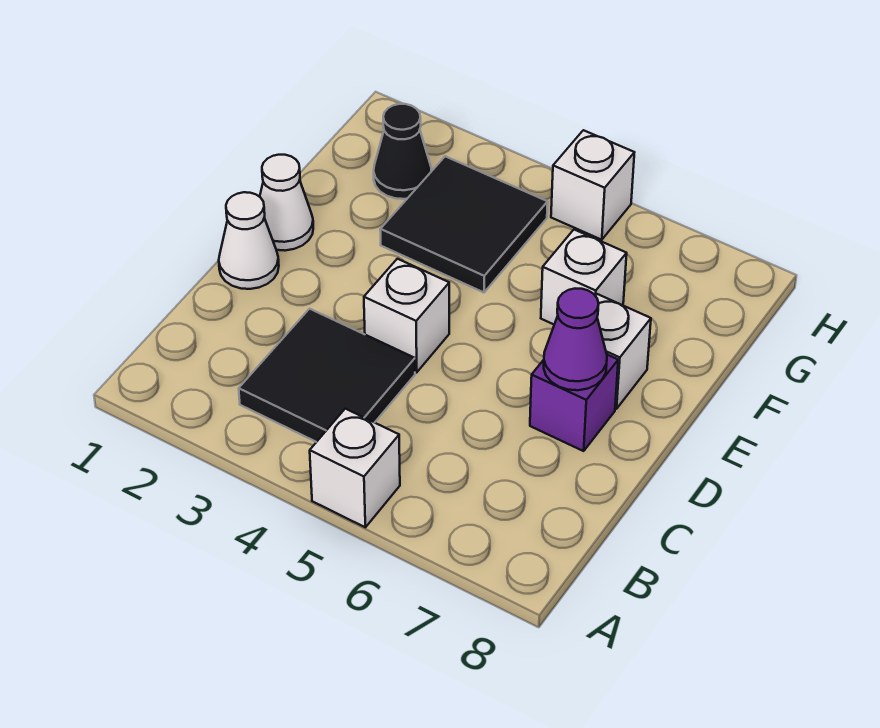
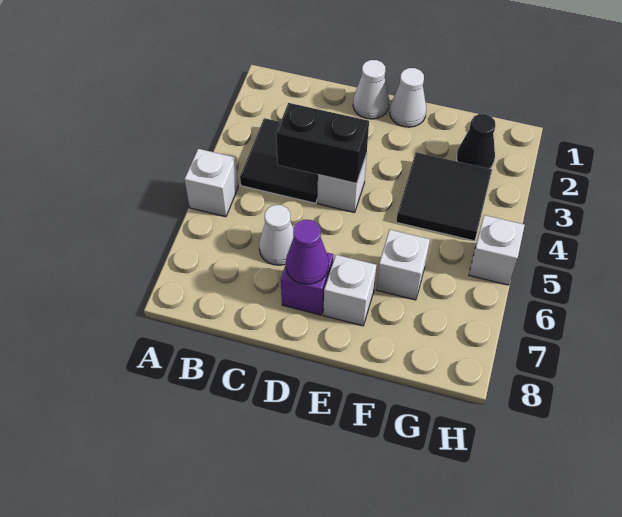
none -> black brick C4:D4 level 2
none -> white cone C6 level 1

